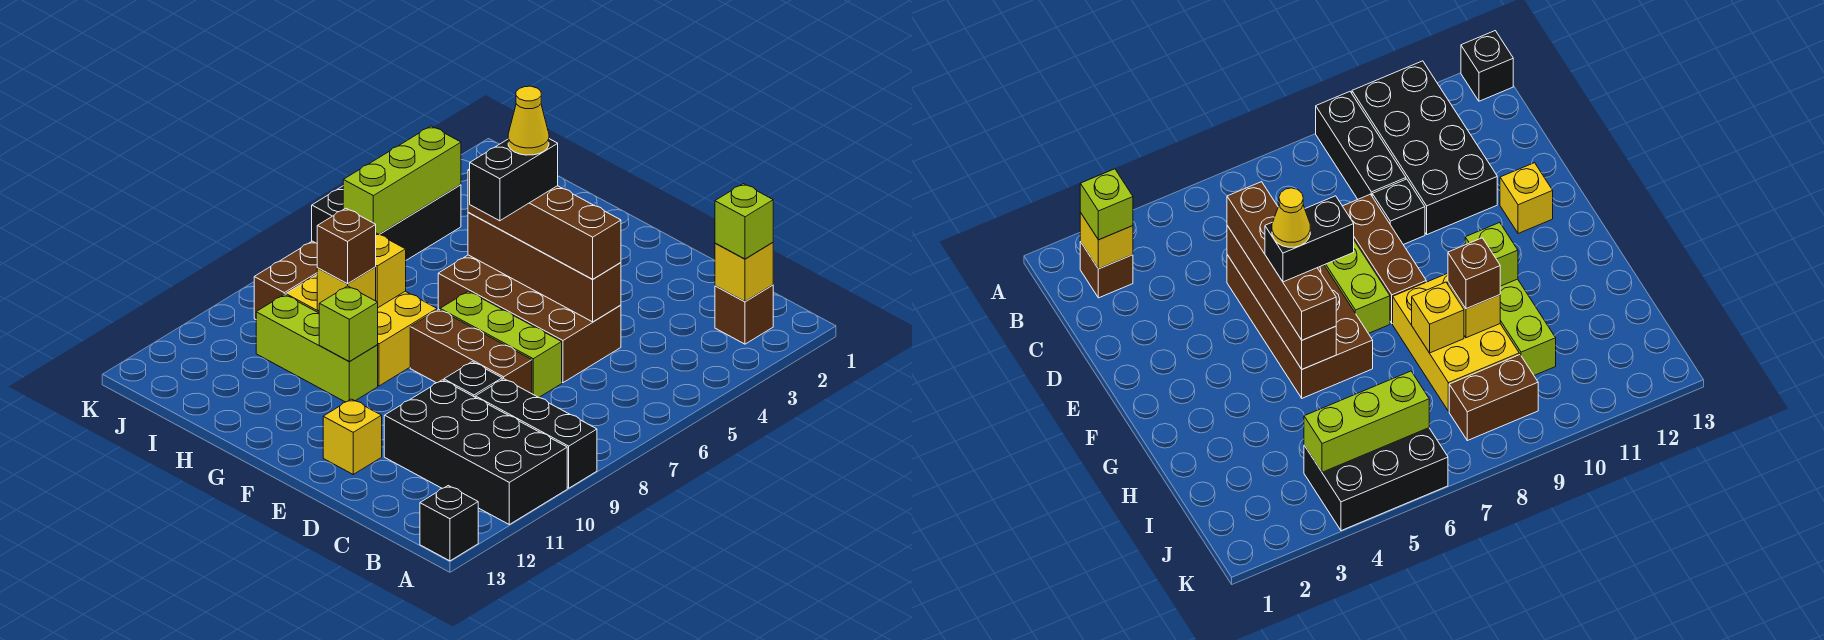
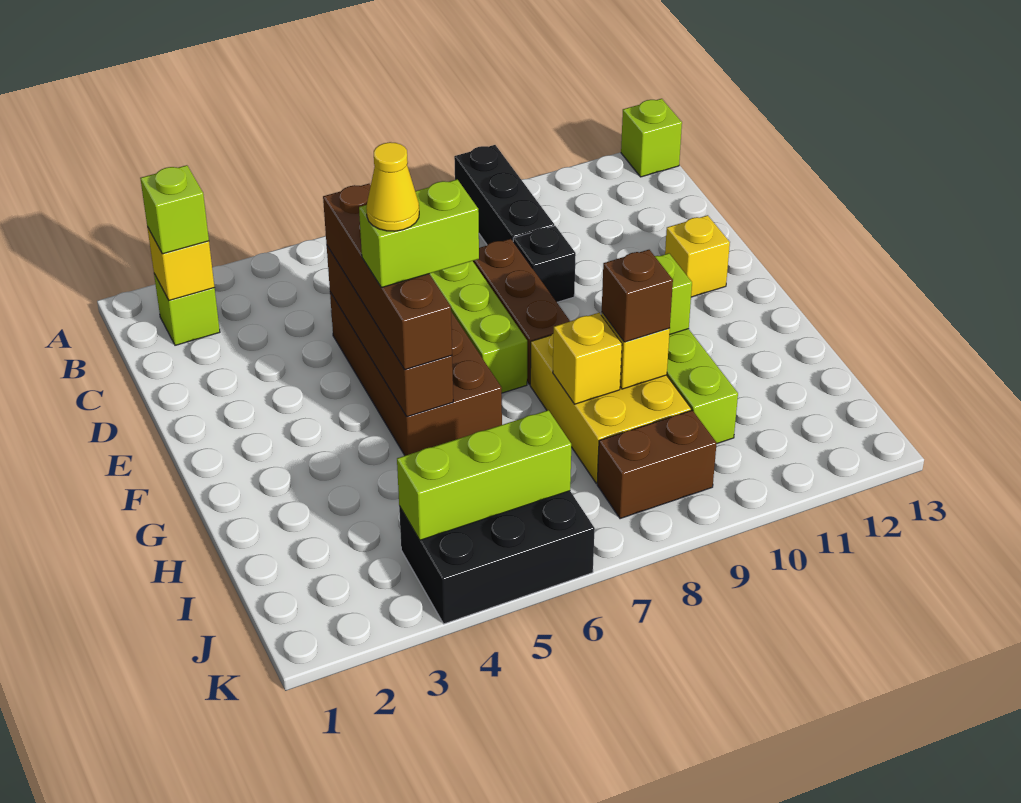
black brick A10:D11 level 1 -> none
black brick A13 level 1 -> lime brick A13 level 1
brown brick B2 level 1 -> lime brick B2 level 1
black brick F5:F6 level 4 -> lime brick F5:F6 level 4

